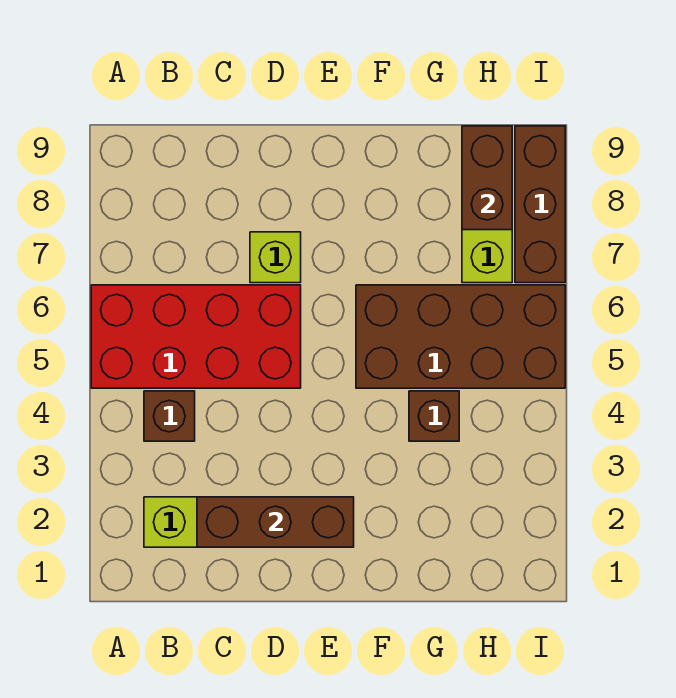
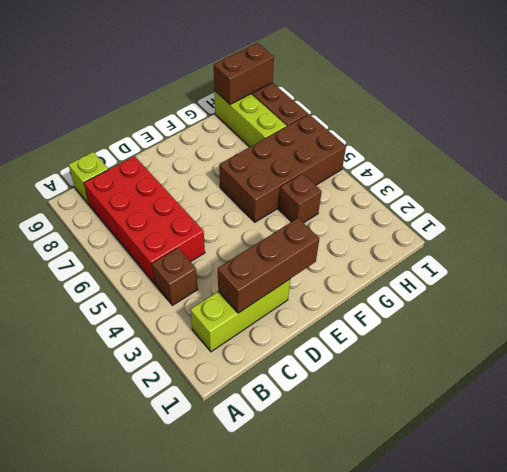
red brick A5:D6 level 1 -> red brick B5:C8 level 1
lime brick D7 level 1 -> lime brick B9 level 1
brown brick H8:H9 level 2 -> brown brick H9:I9 level 2

